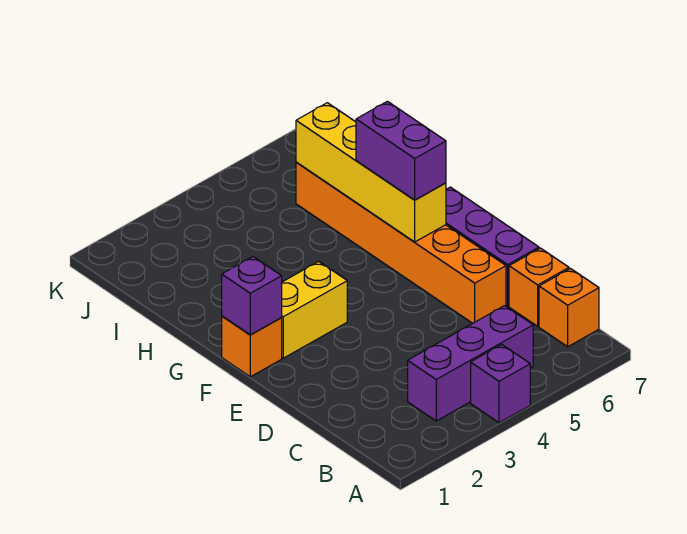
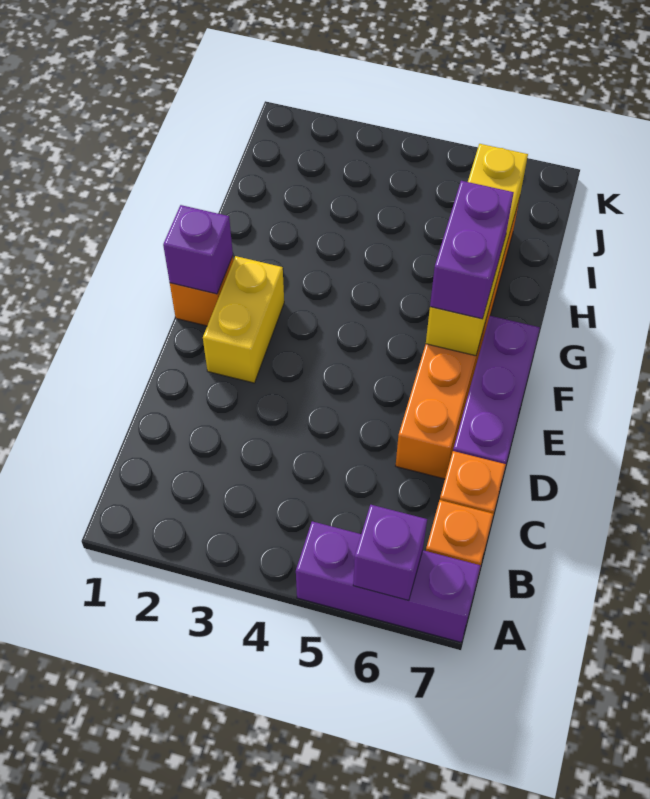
purple brick A4 level 1 -> purple brick A6 level 2
purple brick B3:B5 level 1 -> purple brick A5:A7 level 1
yellow brick F2:F3 level 1 -> yellow brick E2:F2 level 1

